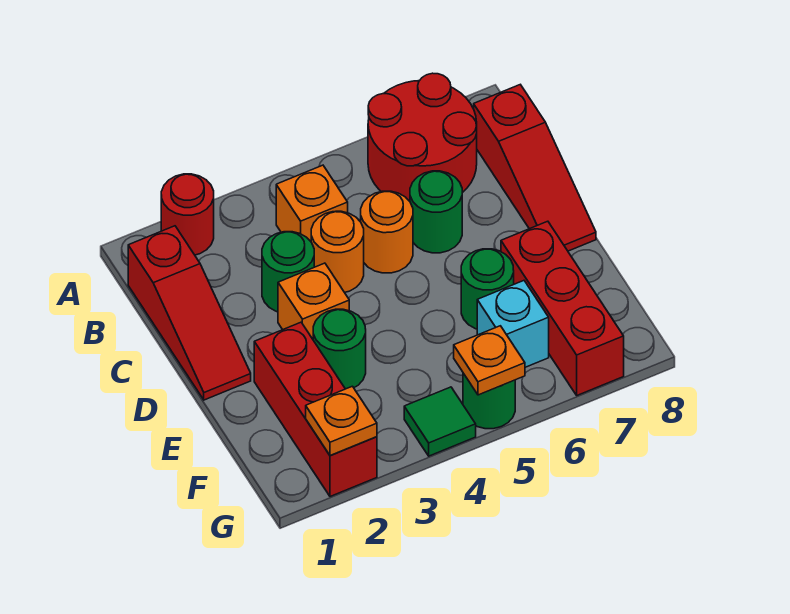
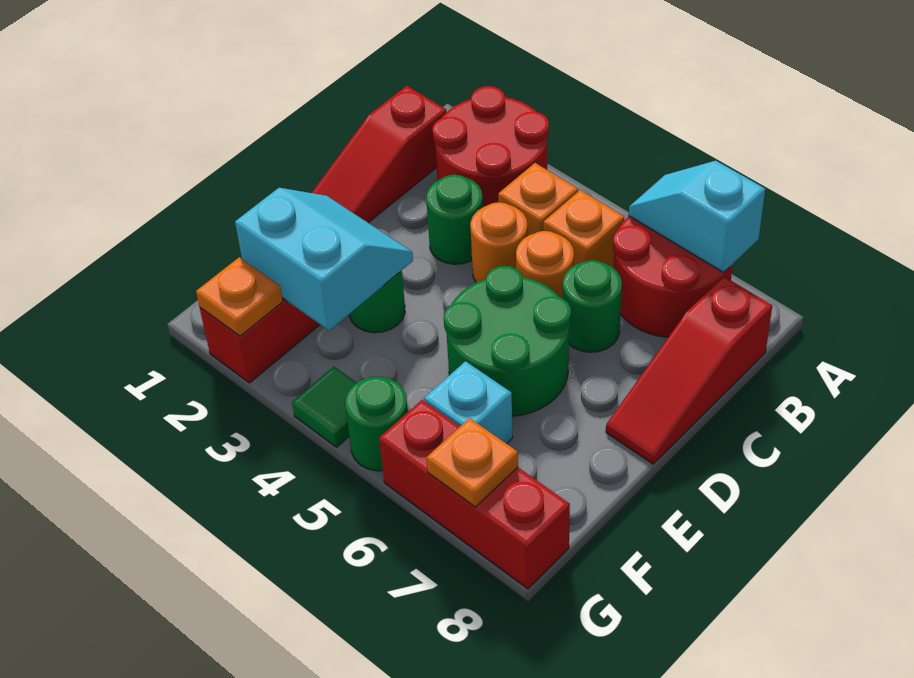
red round brick A2 level 1 -> red round brick A2:B3 level 1
none -> cyan slope A6:A7 level 2 top 7
orange brick D3 level 1 -> orange brick B5 level 1
none -> cyan slope E2:F3 level 2 top F
green round brick E6 level 1 -> green round brick D5:E6 level 1
red brick E7:G7 level 1 -> red brick G6:G8 level 1
orange plate G5 level 2 -> orange plate G7 level 2

